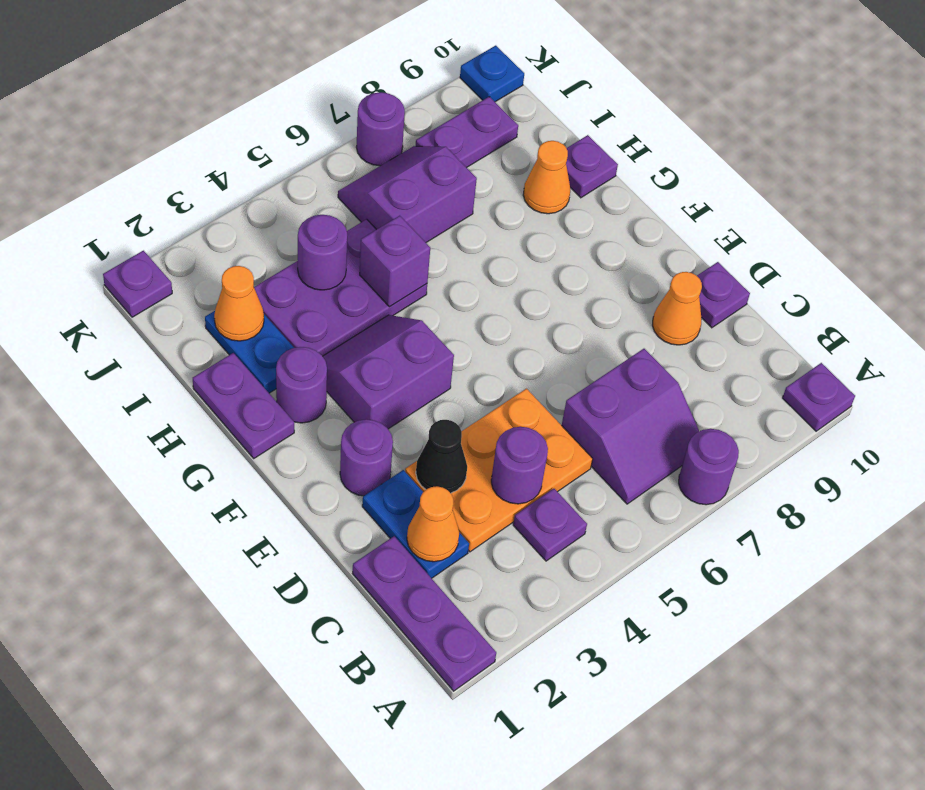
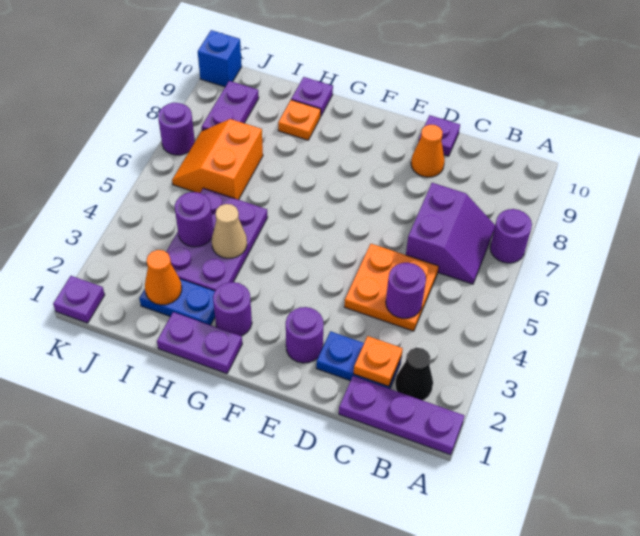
purple plate A10 level 1 -> none
purple plate B4 level 1 -> none
orange cone C2 level 2 -> orange plate C2 level 2
orange plate C3:D5 level 1 -> orange plate C4:D5 level 1
black cone D3 level 2 -> black cone B2 level 1
purple slope F3:G4 level 1 top F -> none
none -> tan cone H4 level 2
purple brick H5 level 2 -> none
orange cone H9 level 1 -> orange plate H9 level 1
purple slope I6:J7 level 1 top I -> orange slope I6:J7 level 1 top I
blue plate K10 level 1 -> blue brick K10 level 1

